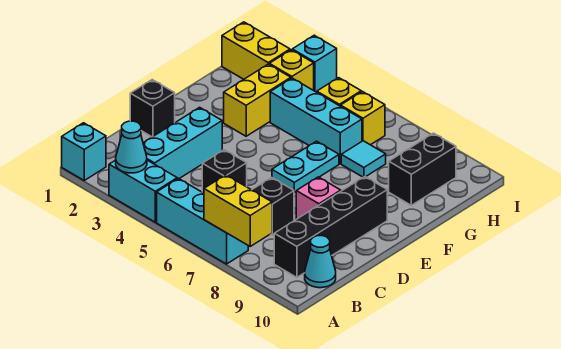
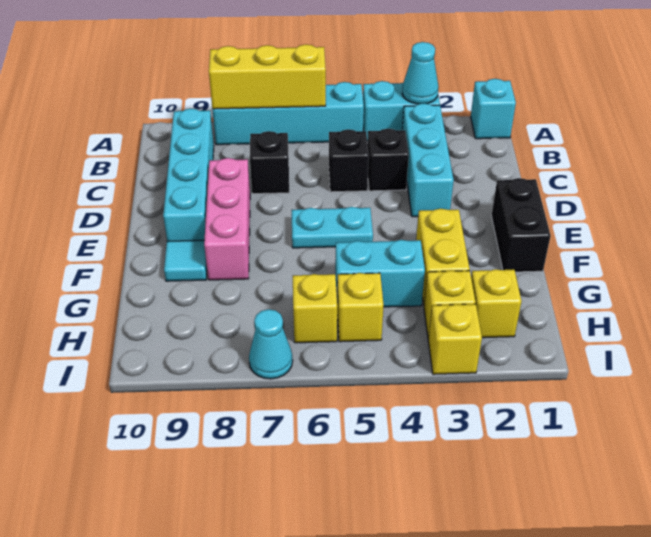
cyan brick A5:A7 level 1 -> cyan brick A5:A8 level 1
yellow brick A7:A8 level 2 -> yellow brick A6:A8 level 2
black brick B9:E9 level 1 -> cyan brick B9:E9 level 1
cyan cone B10 level 1 -> cyan cone I7 level 1
black brick D1 level 1 -> black brick C4 level 1
pink brick D8 level 1 -> pink brick D8:F8 level 1
cyan plate E6:F6 level 1 -> cyan plate E5:E6 level 1
cyan brick G4:G6 level 1 -> cyan brick G4:G5 level 1
cyan tile G7 level 1 -> cyan tile F9 level 1
black brick G9:H9 level 1 -> black brick E1:F1 level 1
yellow brick H1:H2 level 1 -> yellow brick H2 level 1
cyan brick I3 level 1 -> yellow brick I3 level 1

